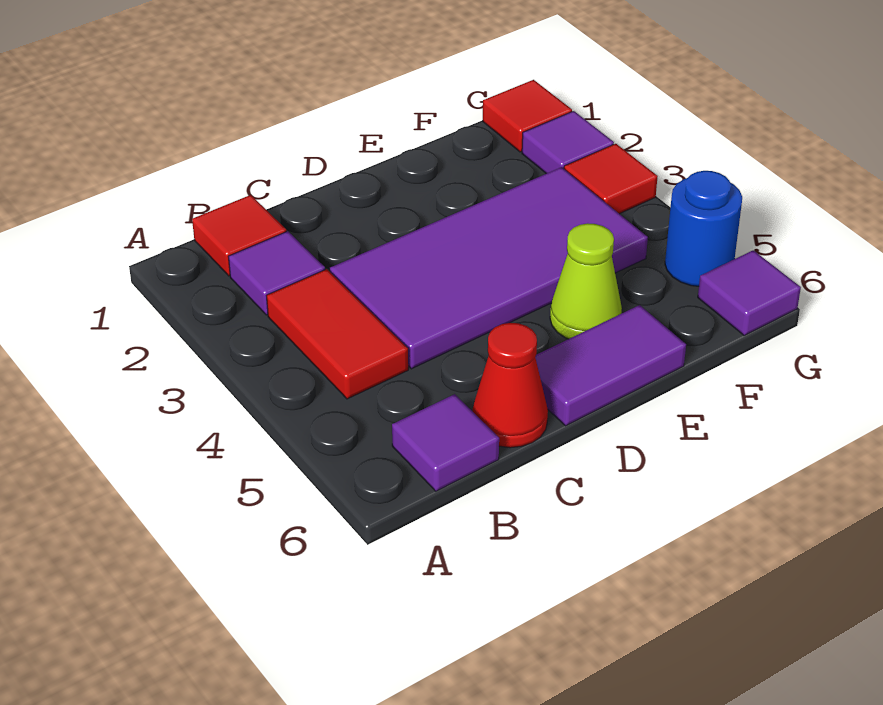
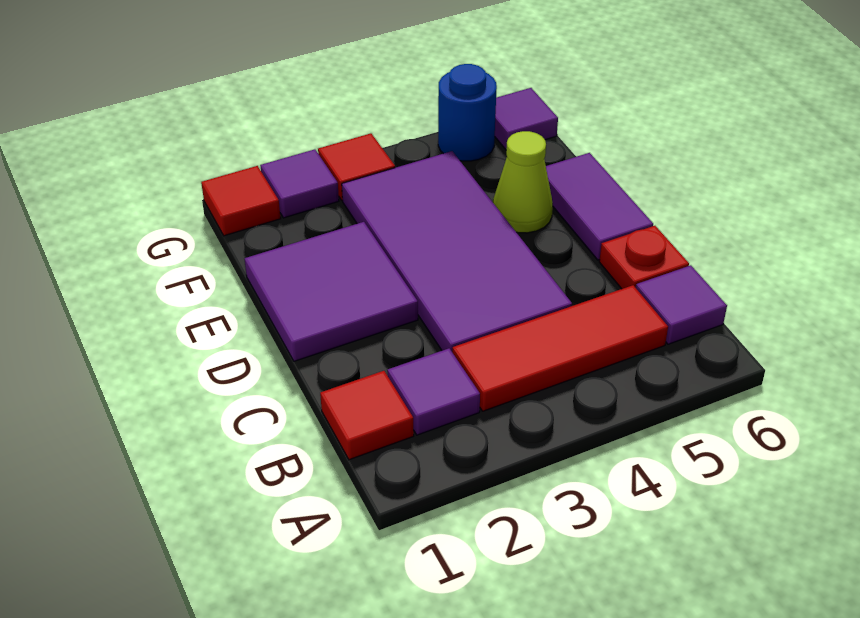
red tile B3:B4 level 1 -> red tile B3:B5 level 1
red cone C6 level 1 -> red plate C6 level 1
none -> purple tile D1:E2 level 1

